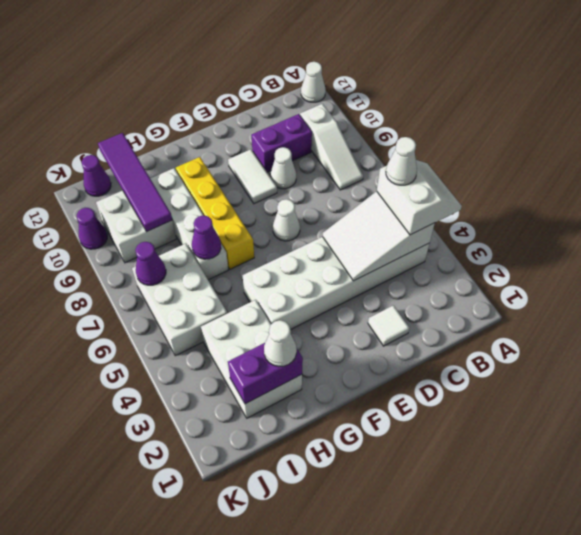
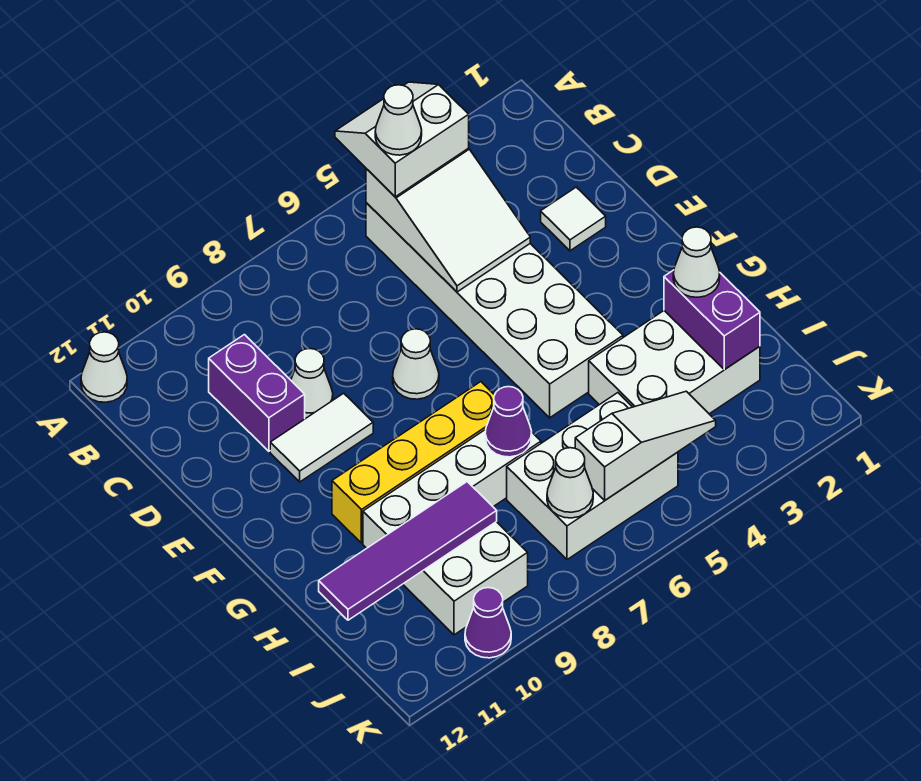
white slope B8:B10 level 1 top 10 -> white slope J4:J6 level 2 top 6
purple cone J7 level 2 -> white cone J7 level 2
purple cone J12 level 1 -> none

